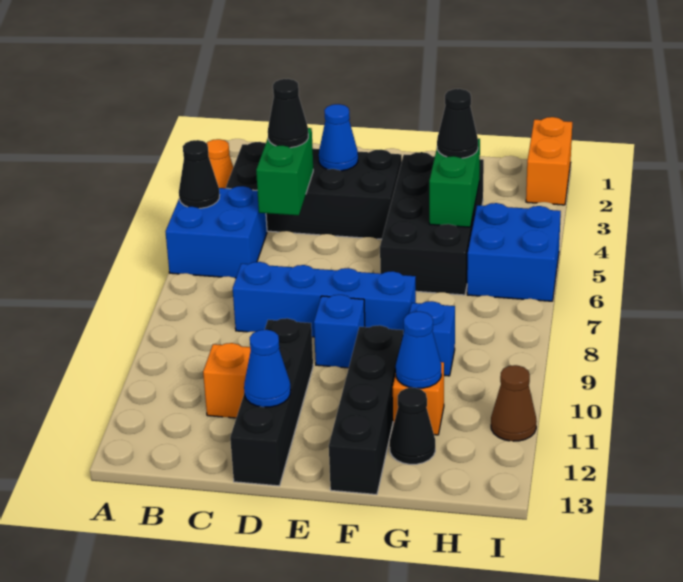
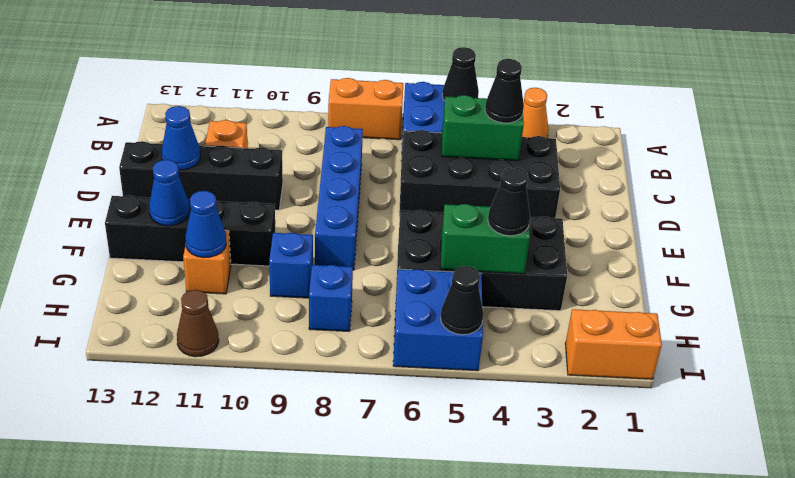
none -> orange brick A7:A8 level 1
black brick B3:E4 level 1 -> black brick C3:D6 level 1
blue cone D3 level 2 -> blue cone F12 level 2
blue brick E9 level 1 -> blue brick H8 level 1
black cone G12 level 1 -> black cone I5 level 2

